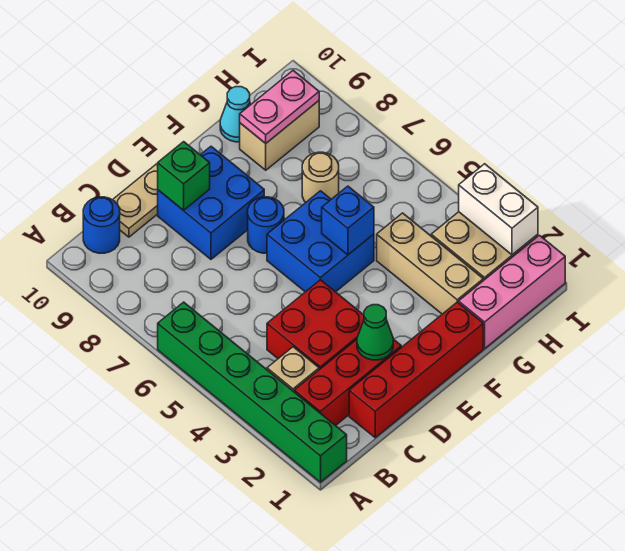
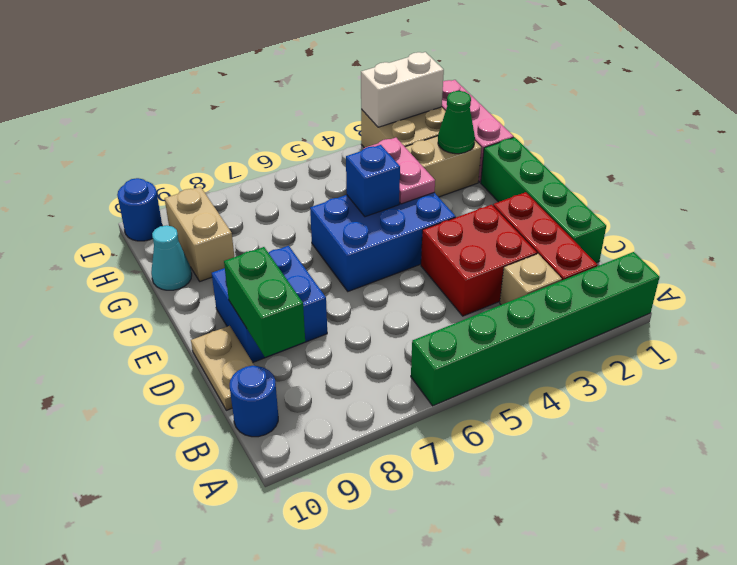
red brick C1:F1 level 1 -> green brick C1:F1 level 1
green cone D2 level 2 -> green cone G2 level 2
green brick D9 level 2 -> green brick C9:D9 level 2
blue brick E5:F6 level 1 -> blue brick E4:F6 level 1
blue round brick E7 level 1 -> blue round brick I10 level 1
tan round brick G7 level 1 -> none
pink plate G9:H9 level 2 -> pink plate F4:G4 level 2

